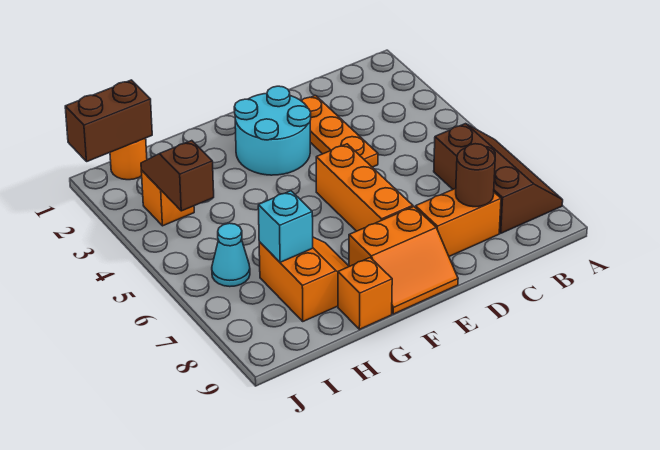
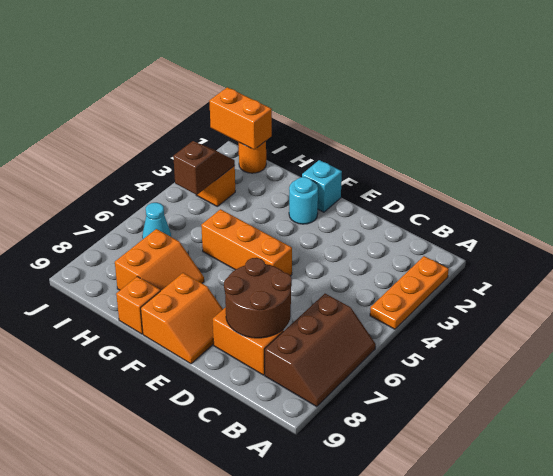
brown round brick C8 level 2 -> brown round brick C7:D8 level 2
orange plate D2:D4 level 1 -> orange plate A2:A4 level 1
cyan round brick E2:F3 level 1 -> cyan round brick F2 level 1
orange brick E5:E7 level 1 -> orange brick E5:G5 level 1
orange slope E8:F9 level 1 top 8 -> orange slope E8:F9 level 1 top F
cyan brick H7 level 2 -> cyan brick F1 level 1
brown brick I1:J1 level 2 -> orange brick I1:J1 level 2

